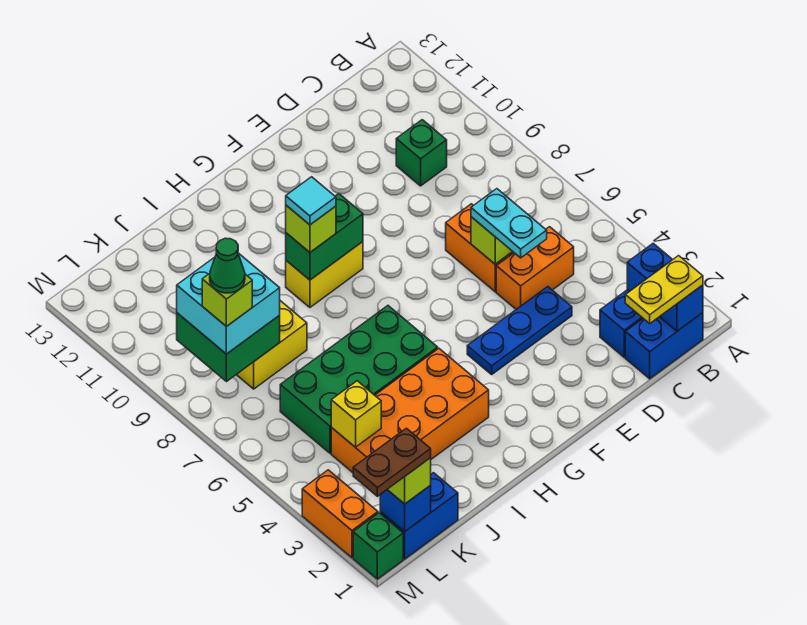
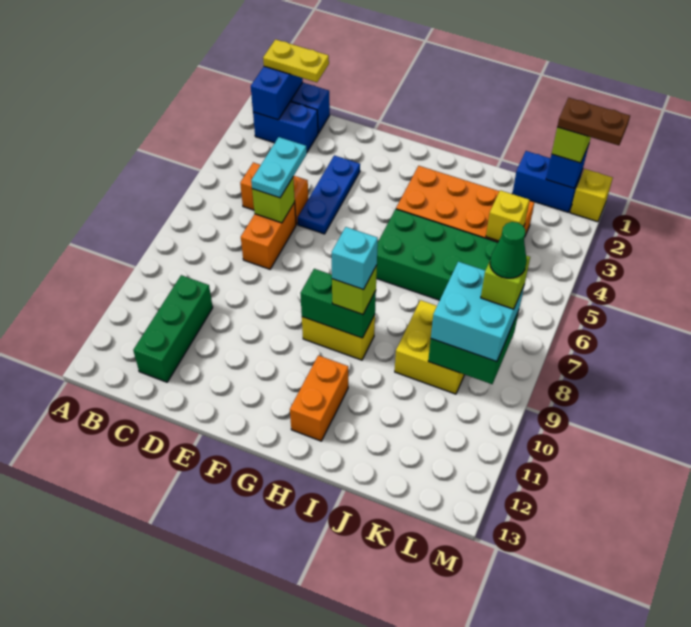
green brick C10 level 1 -> green brick C10:C12 level 1
blue plate D4:F4 level 1 -> blue plate E3:E5 level 1
cyan tile H9 level 4 -> cyan brick H9 level 4
green brick M1 level 1 -> yellow brick M1 level 1
orange brick M2:M3 level 1 -> orange brick H11:H12 level 1

